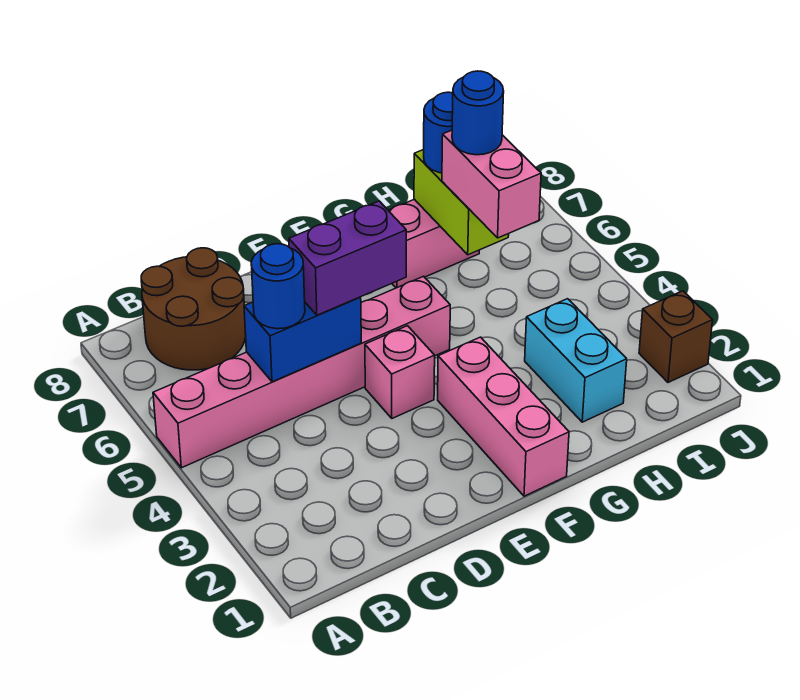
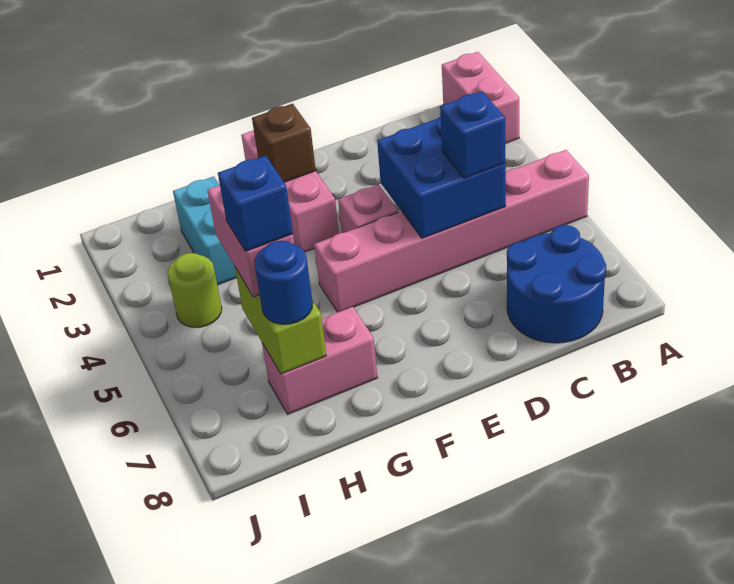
none -> pink brick A1:A2 level 1
brown round brick B7:C8 level 1 -> blue round brick B7:C8 level 1
blue brick C5:D5 level 2 -> blue brick C4:D5 level 2
blue round brick C5 level 3 -> blue brick C5 level 3
purple brick D5:E5 level 3 -> none
blue round brick H6 level 4 -> blue brick H6 level 4
none -> lime round brick I4 level 1
brown brick J2 level 1 -> brown brick F2 level 2

